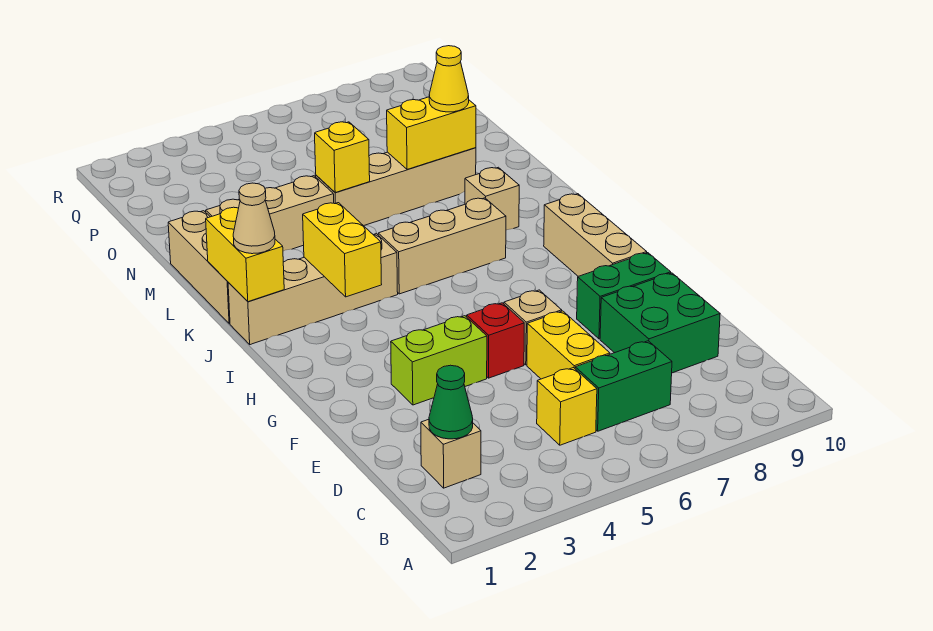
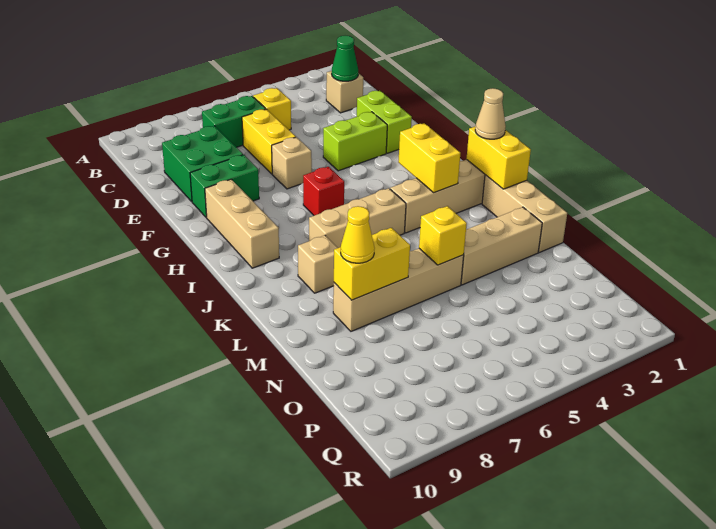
none -> lime brick E2:F2 level 1
red brick F5 level 1 -> red brick H6 level 1

